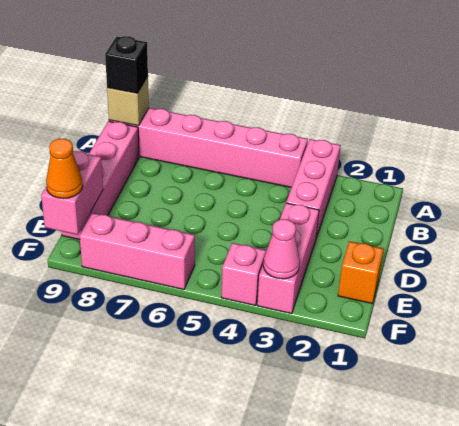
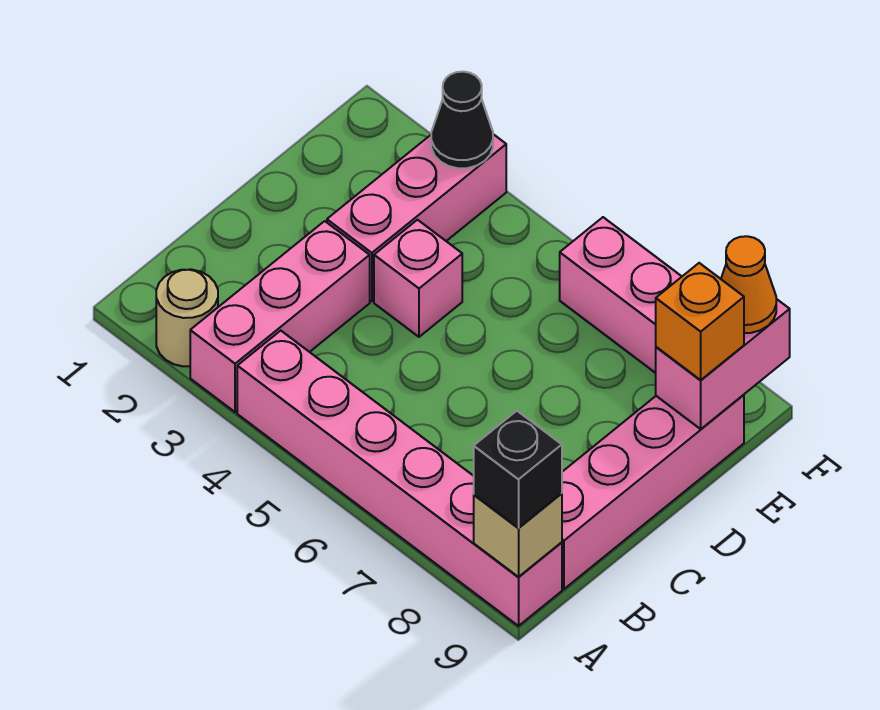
none -> tan round brick A2 level 1
orange brick E1 level 1 -> orange brick E9 level 3
pink cone F3 level 2 -> black cone F3 level 2
pink brick F4 level 1 -> pink brick D4 level 1

